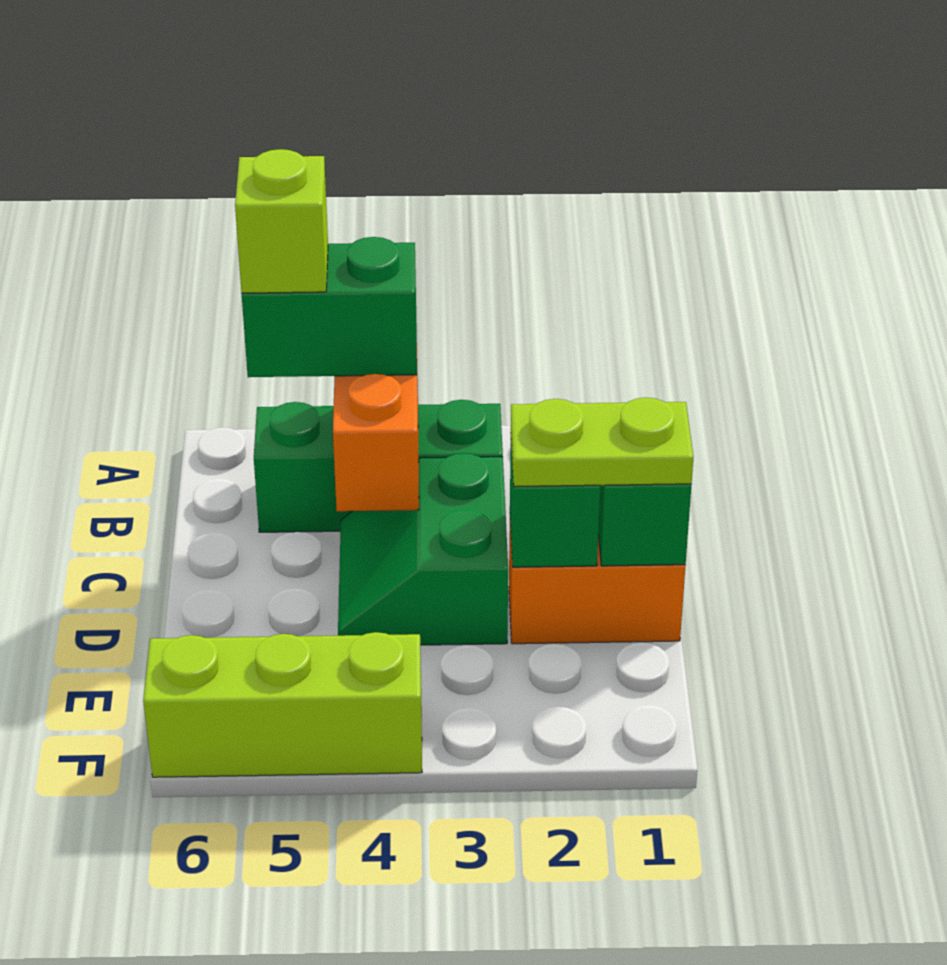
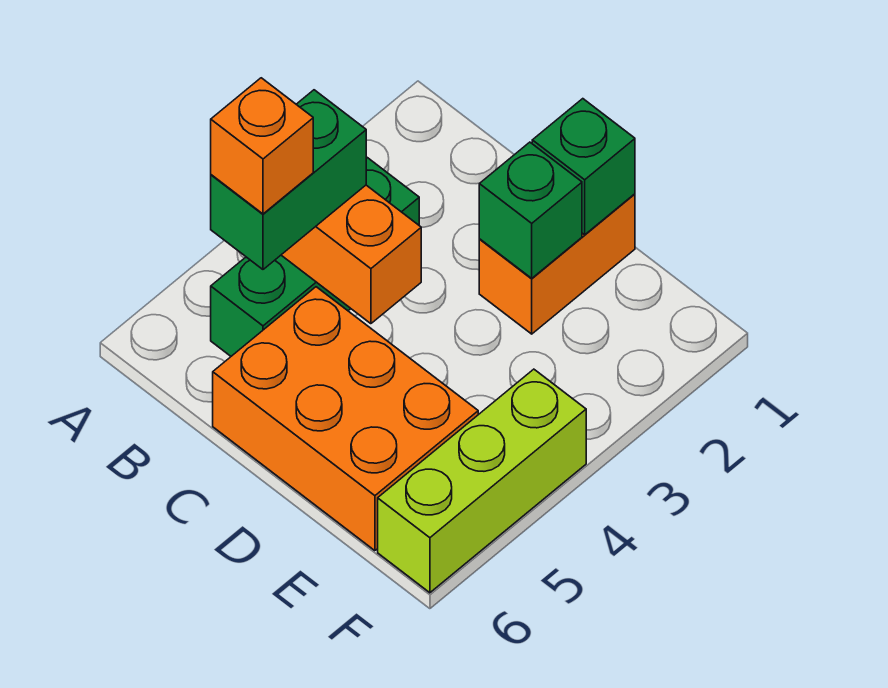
lime brick B5 level 4 -> orange brick B5 level 4
green slope C3:D4 level 1 top 3 -> none
none -> orange brick C5:E6 level 1
lime plate D1:D2 level 3 -> none

